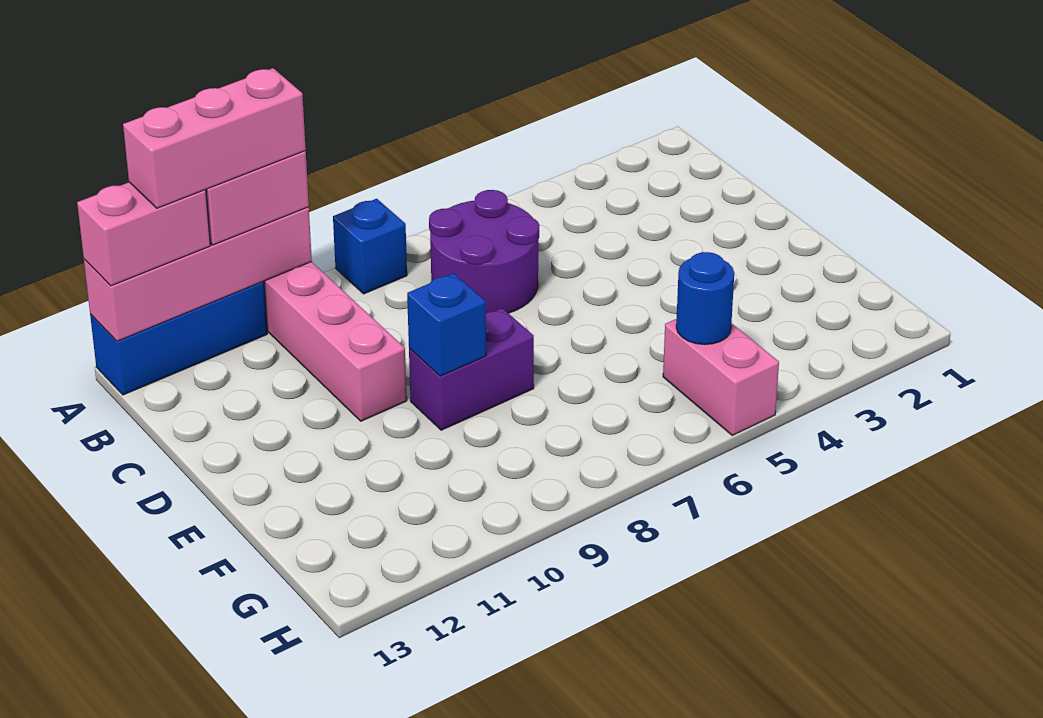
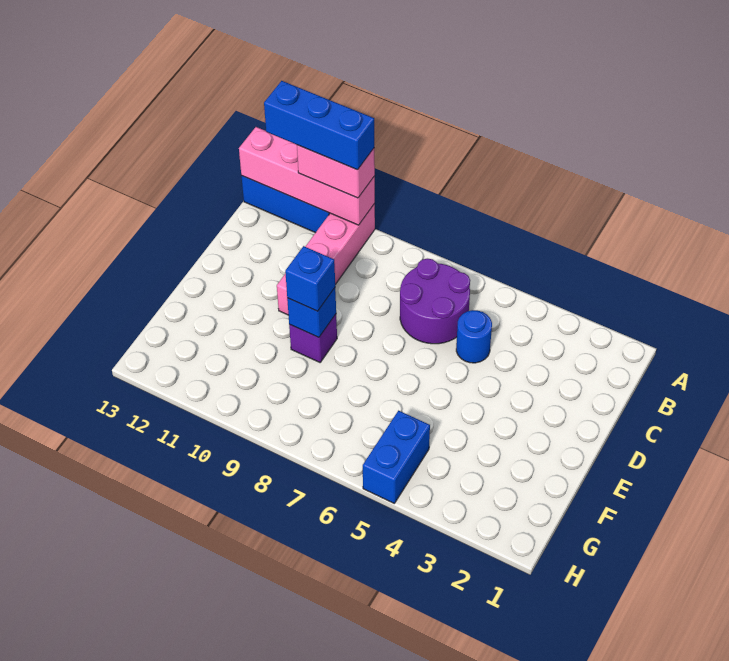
blue brick A8 level 1 -> blue brick E9 level 3
pink brick A10:A12 level 4 -> blue brick A10:A12 level 4
pink brick A12:A13 level 3 -> none
purple brick E8:E9 level 1 -> purple brick E9 level 1
pink brick G5:H5 level 1 -> blue brick G5:H5 level 1
blue round brick G5 level 2 -> blue round brick C5 level 1

